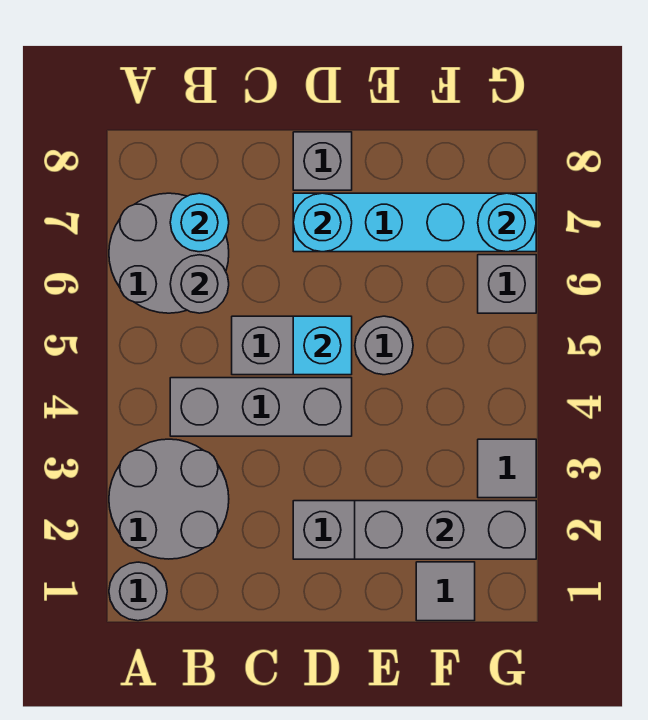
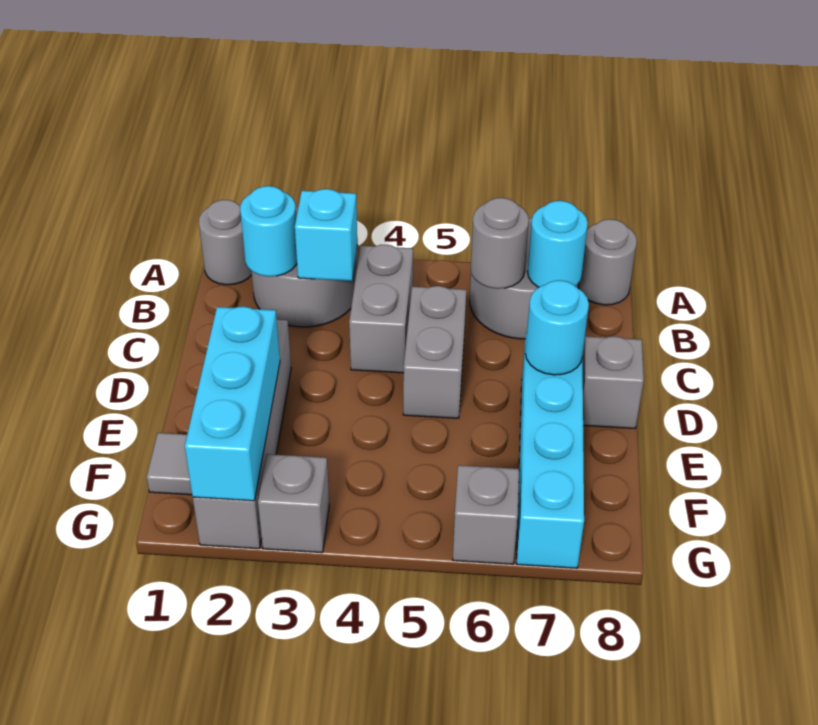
grey brick B4:D4 level 1 -> grey brick B4:C4 level 1
cyan brick D5 level 2 -> cyan brick B3 level 2
grey brick E2:G2 level 2 -> cyan brick E2:G2 level 2
grey round brick E5 level 1 -> grey round brick A8 level 1
grey tile G3 level 1 -> grey brick G3 level 1
cyan round brick G7 level 2 -> cyan round brick B2 level 2

